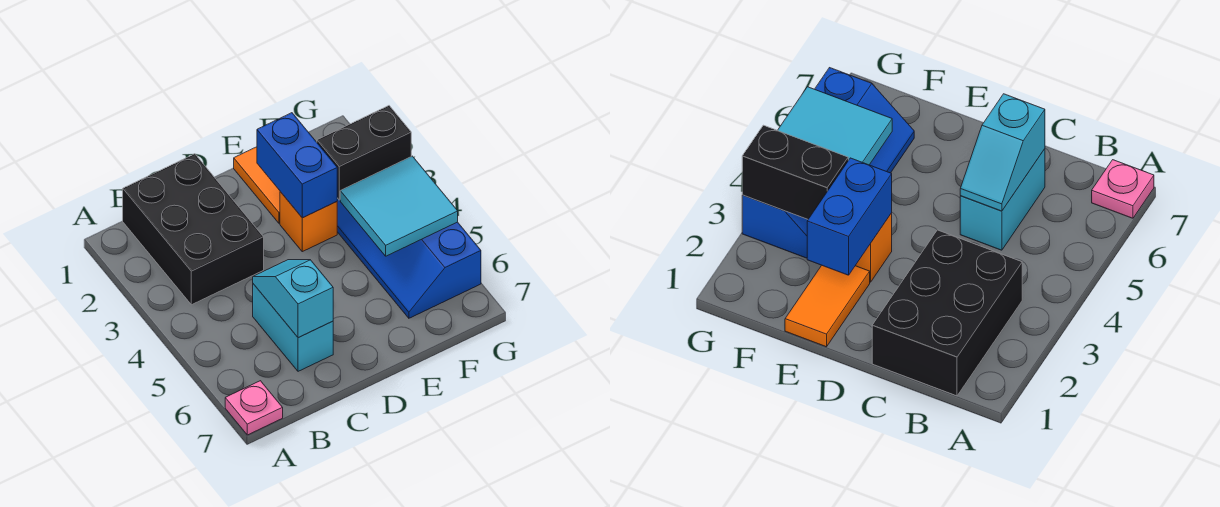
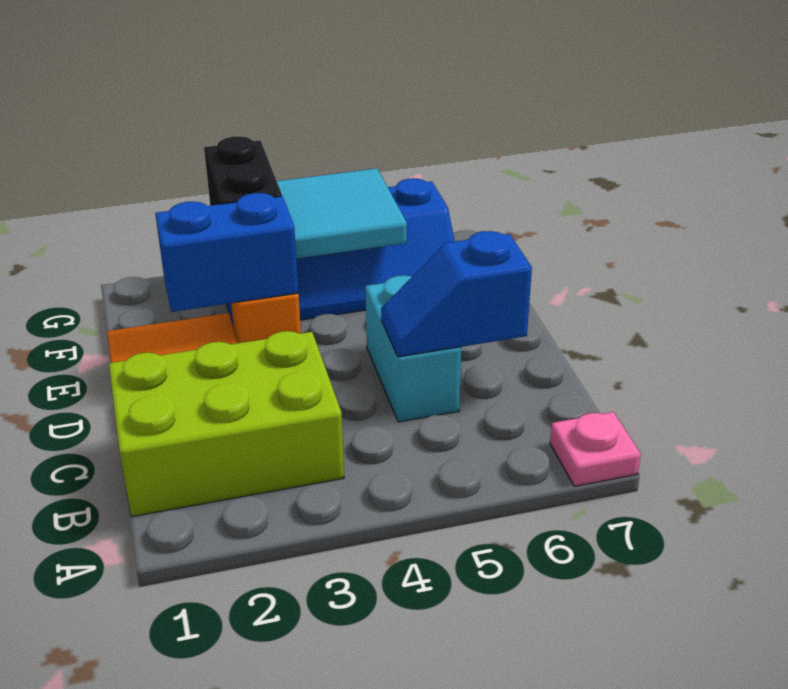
black brick B1:C3 level 1 -> lime brick B1:C3 level 1
cyan brick C5:C6 level 1 -> cyan brick C5:D5 level 1
cyan slope C5:C6 level 2 top 6 -> blue slope C5:C6 level 2 top 6

